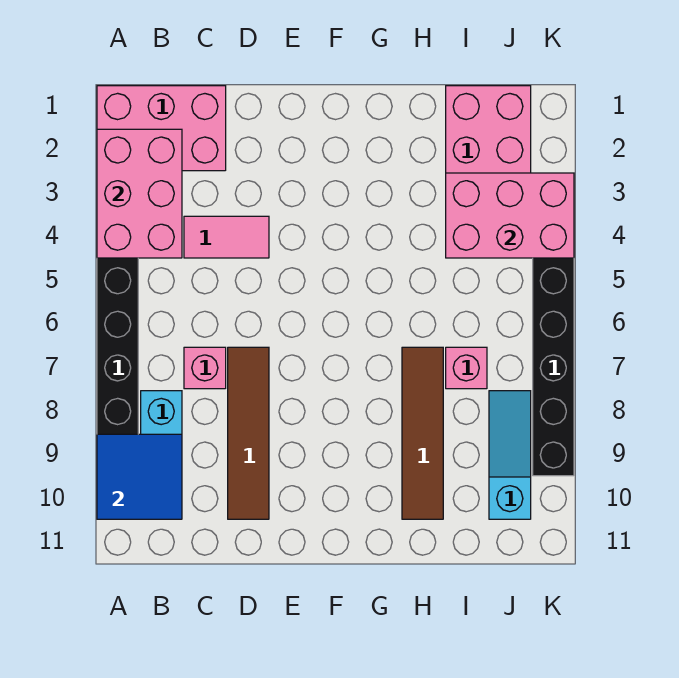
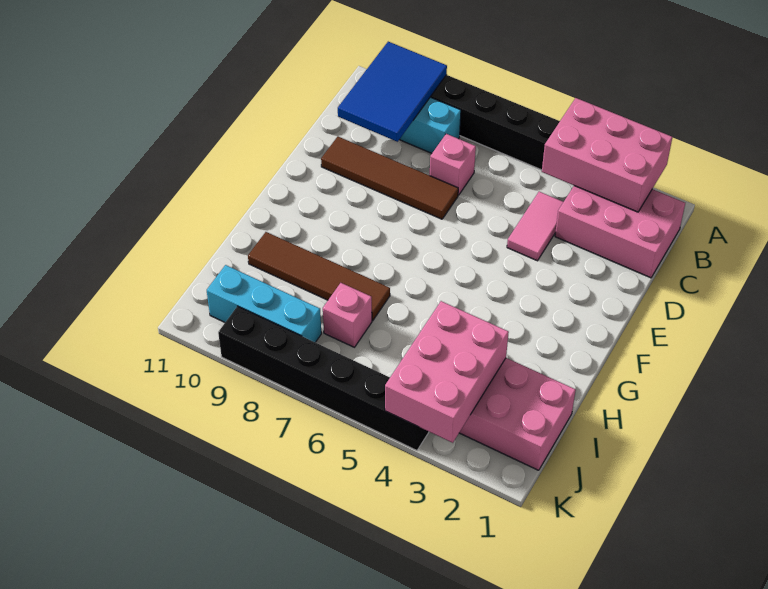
pink brick A1:C2 level 1 -> pink brick B1:C3 level 1
blue tile A9:B10 level 2 -> blue tile A9:C10 level 2
cyan slope J8:J10 level 1 top 10 -> cyan brick J8:J10 level 1

